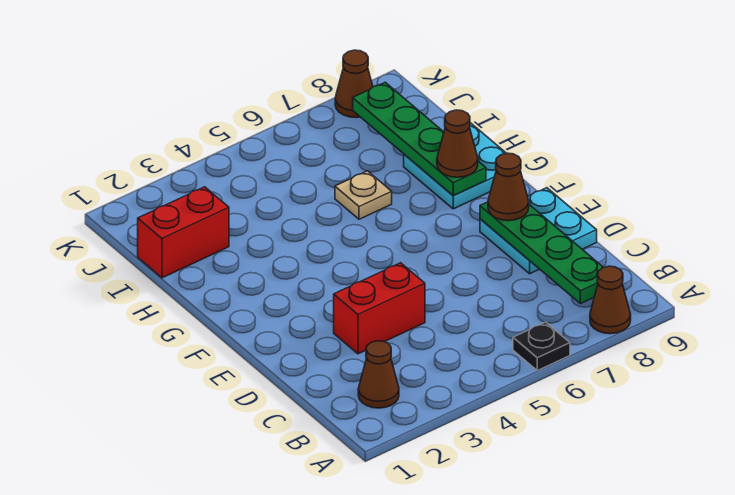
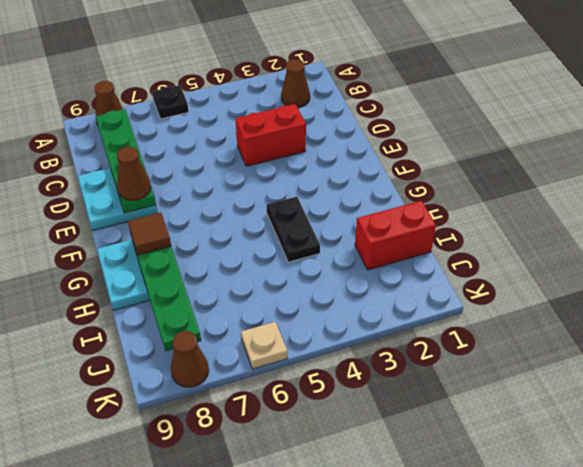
none -> black plate G4:H4 level 1
brown cone G8 level 3 -> brown tile G8 level 3
tan plate H6 level 1 -> tan plate K6 level 1

